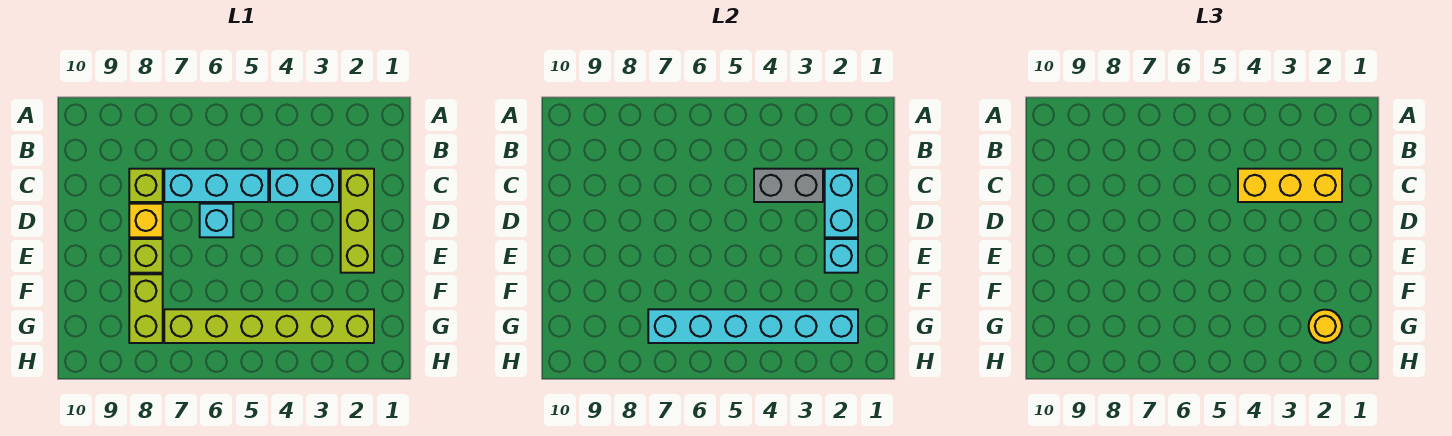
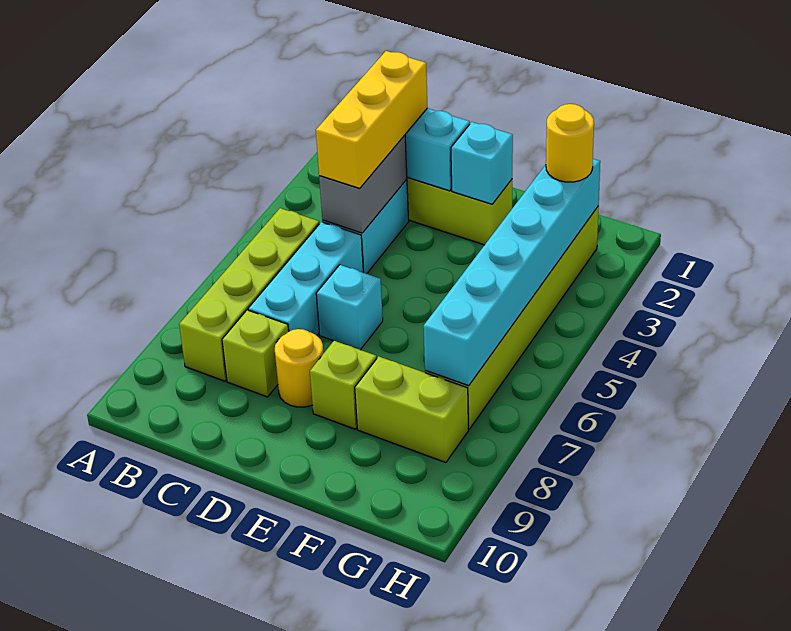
none -> lime brick B5:B8 level 1
yellow brick D8 level 1 -> yellow round brick D8 level 1

